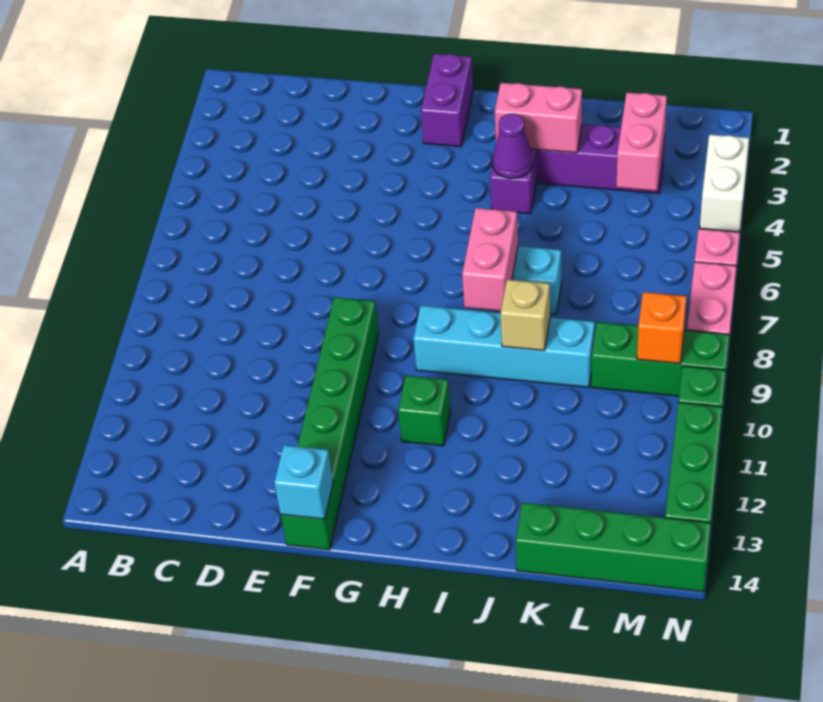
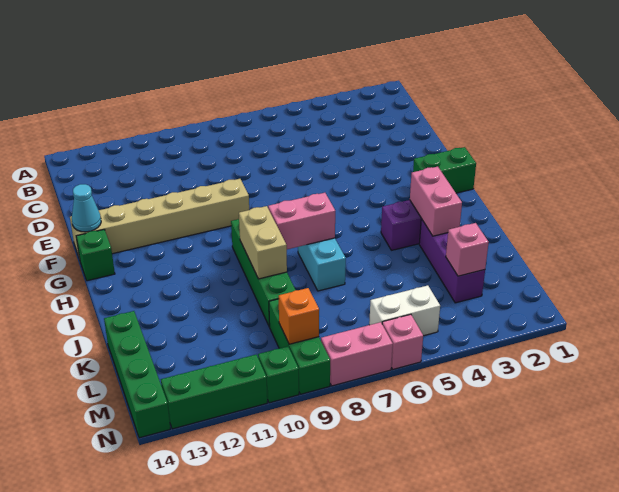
green brick F9:F14 level 1 -> tan brick F9:F14 level 1
cyan brick F14 level 2 -> cyan cone F14 level 2
purple brick G1:G2 level 1 -> green brick G1:G2 level 1
cyan brick H9:K9 level 1 -> green brick H9:K9 level 1
green brick H11 level 1 -> green brick G14 level 1
purple cone I4 level 2 -> none
tan brick J9 level 2 -> tan brick I9:J9 level 2
pink brick L3:L4 level 2 -> pink brick L3 level 2
white brick N3:N4 level 1 -> white brick M5:M6 level 1

